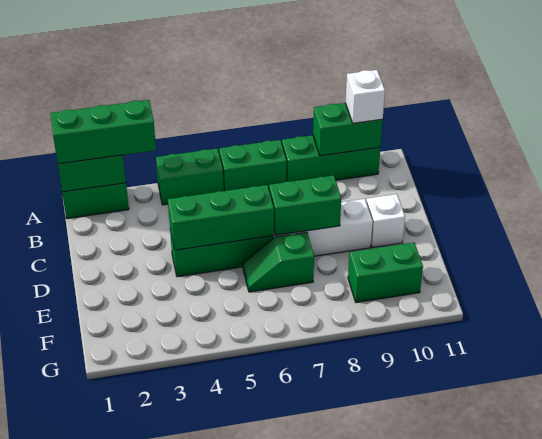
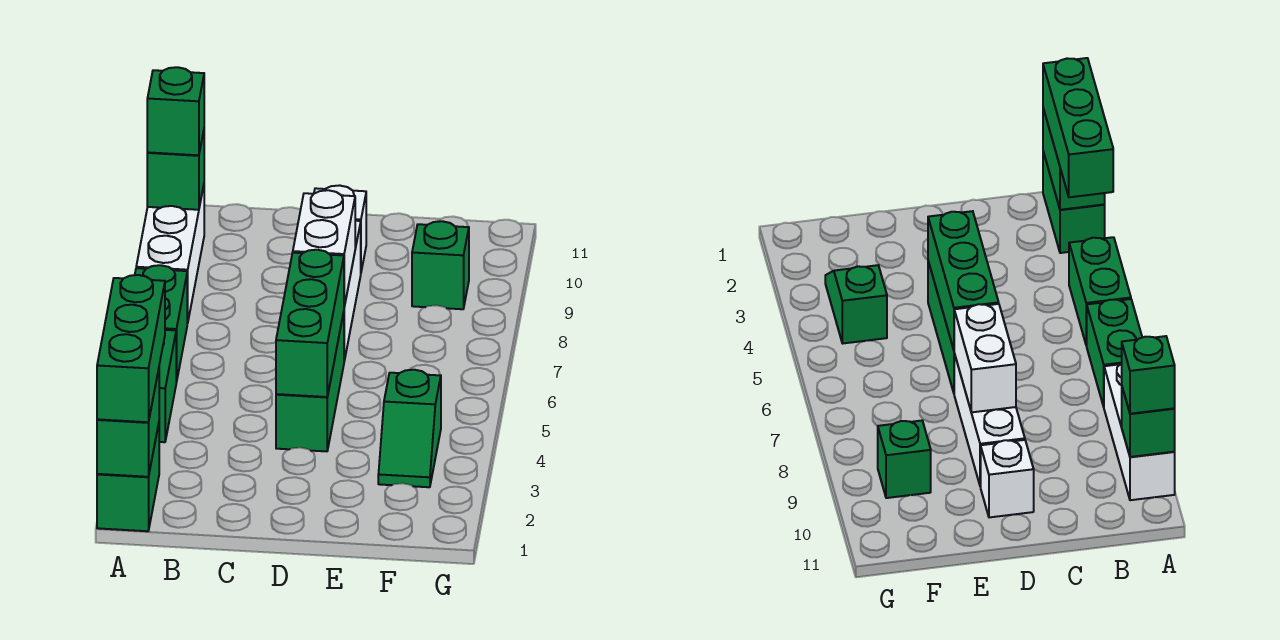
green brick A8:A10 level 1 -> white brick A8:A10 level 1
green brick A9:A10 level 2 -> green brick A10 level 2
white brick A10 level 3 -> green brick A10 level 3
green brick D7:D8 level 2 -> white brick D7:D8 level 2
green slope E6:E7 level 1 top 7 -> green slope F3:F4 level 1 top 4
green brick F9:F10 level 1 -> green brick F9 level 1

